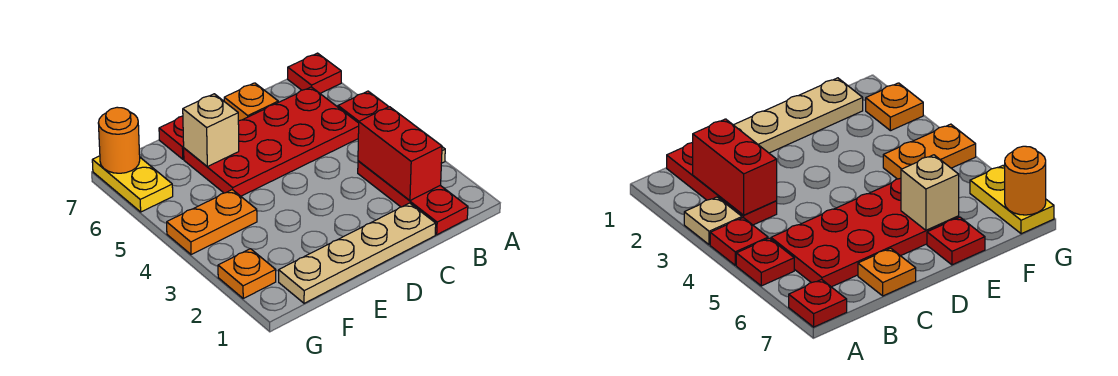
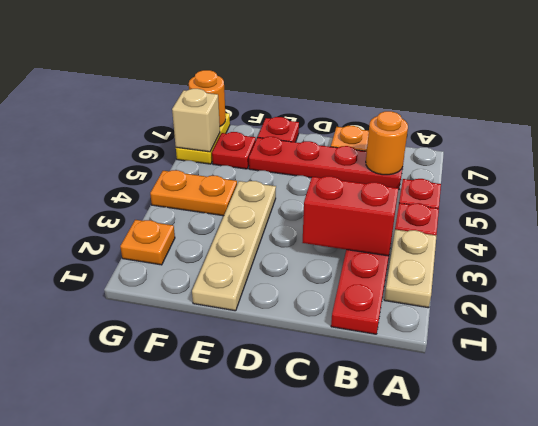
tan plate A3 level 1 -> tan plate A2:A3 level 1
red plate A7 level 1 -> red plate F6 level 1
red brick B2:B3 level 2 -> red brick B3:C3 level 2
red plate B5:E6 level 1 -> red plate B6:E6 level 1
none -> orange round brick B6 level 2
tan plate C1:F1 level 1 -> tan plate E1:E4 level 1
tan brick E6 level 2 -> tan brick G6 level 2

